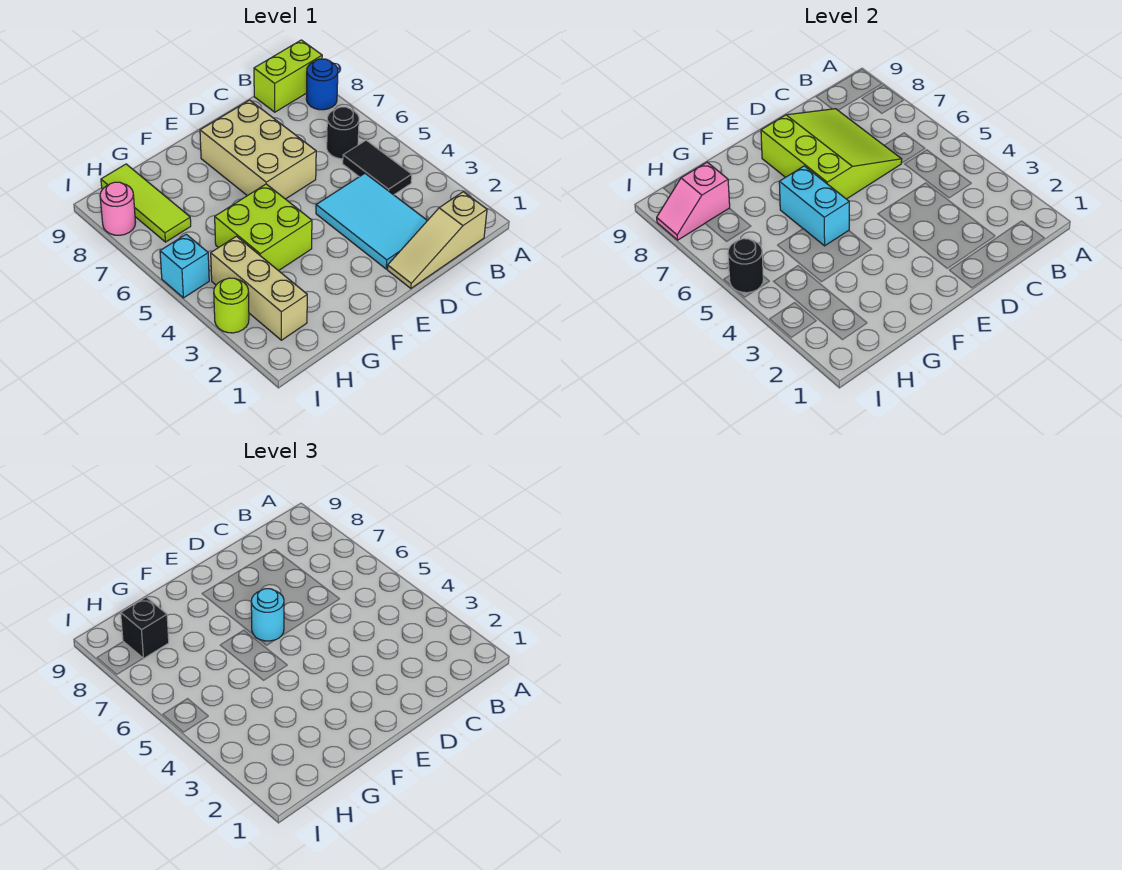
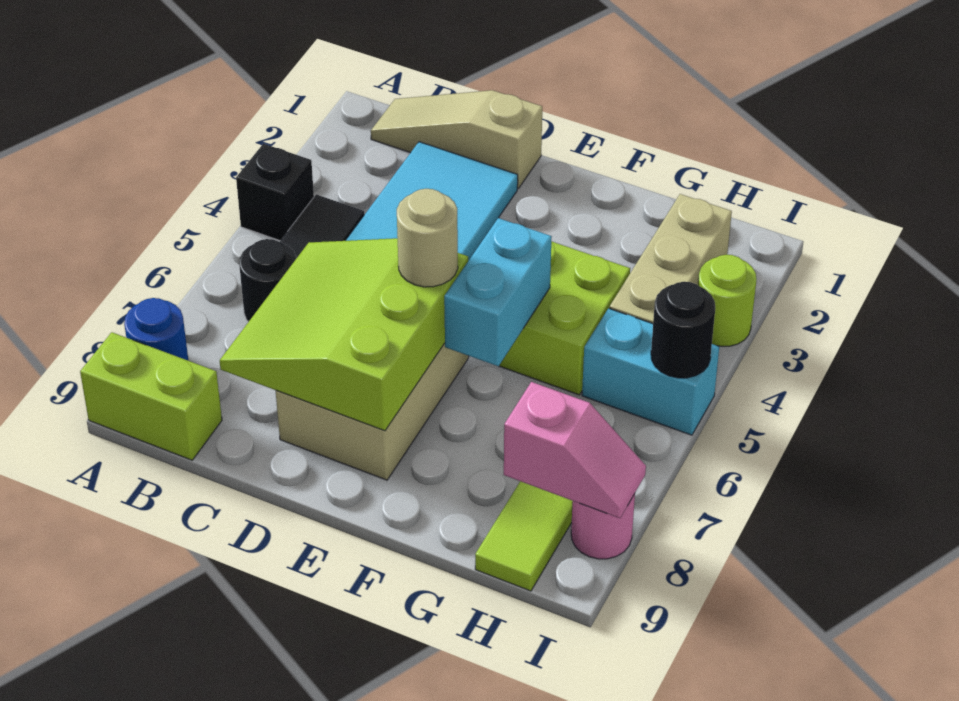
tan slope B1:D1 level 1 top B -> tan slope B1:D1 level 1 top D
cyan round brick E6 level 3 -> tan round brick E6 level 3
black brick H8 level 3 -> black brick A4 level 1
cyan brick I5 level 1 -> cyan brick H5:I5 level 1

